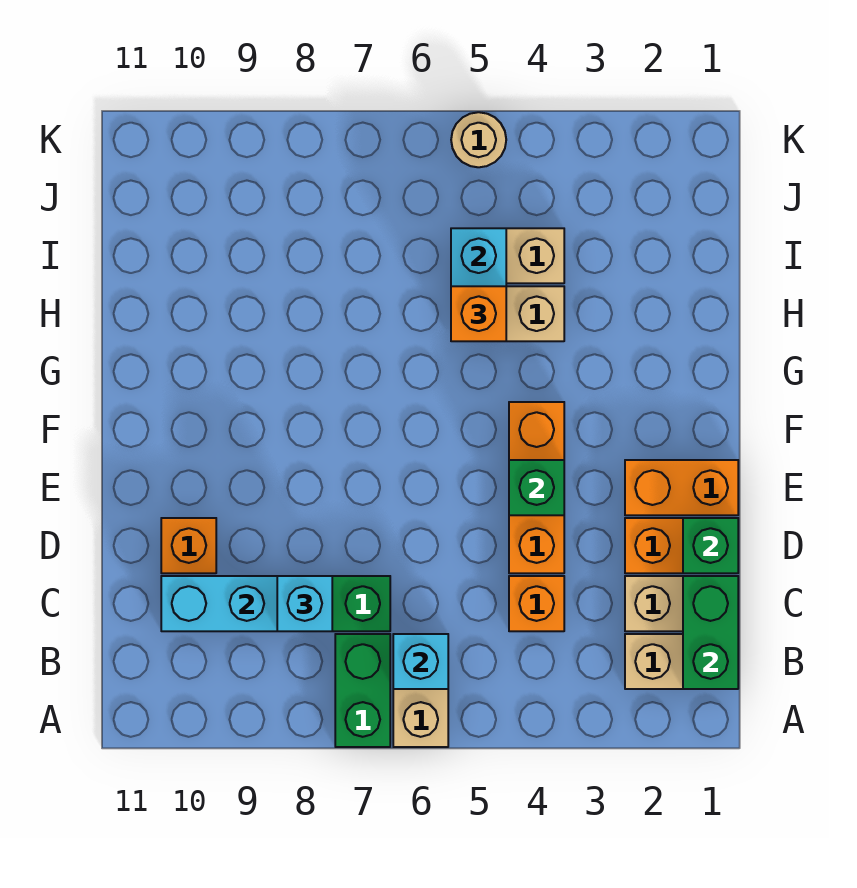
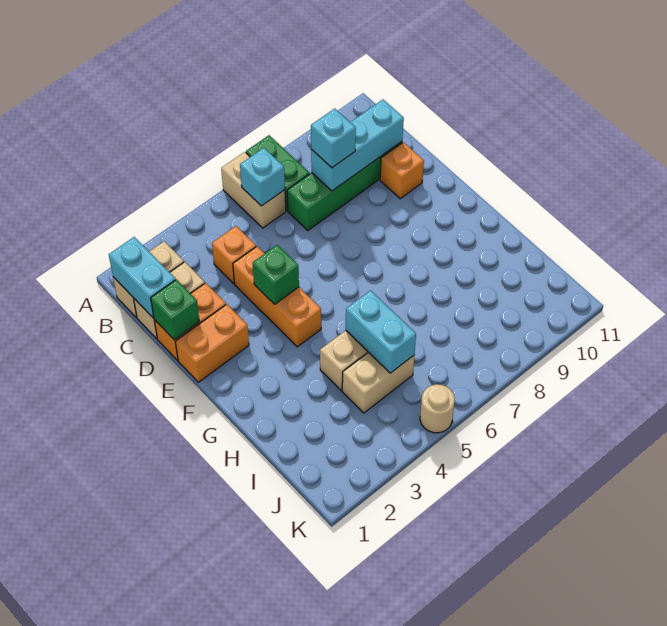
green brick B1:C1 level 2 -> cyan brick B1:C1 level 2
orange brick H5 level 3 -> none

